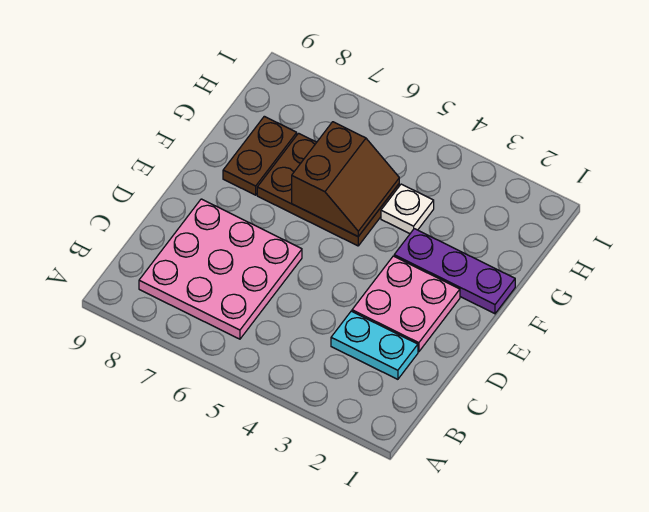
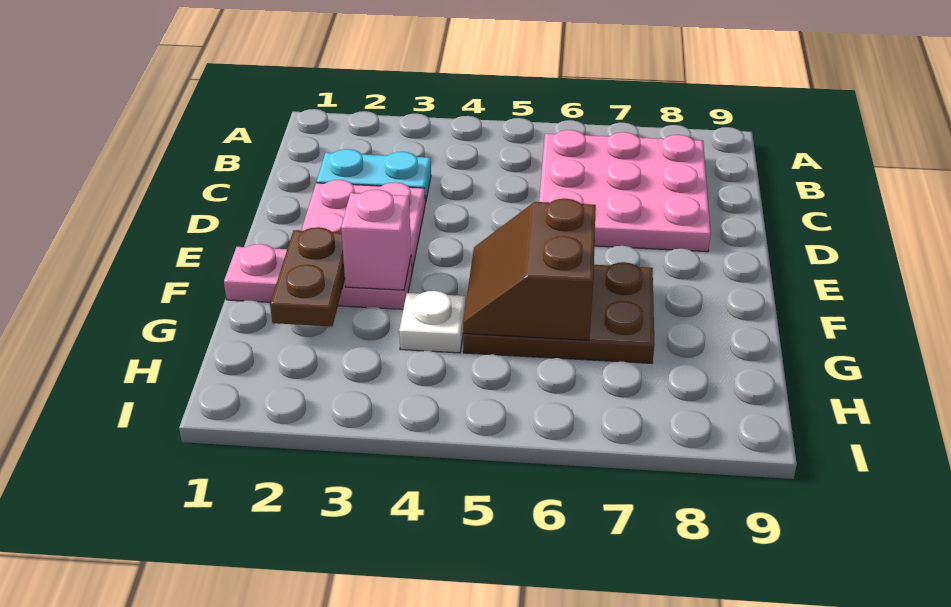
purple plate F1:F3 level 1 -> pink plate F1:F3 level 1
none -> pink brick F3 level 2
brown plate F8:G8 level 1 -> brown plate F2:G2 level 2

